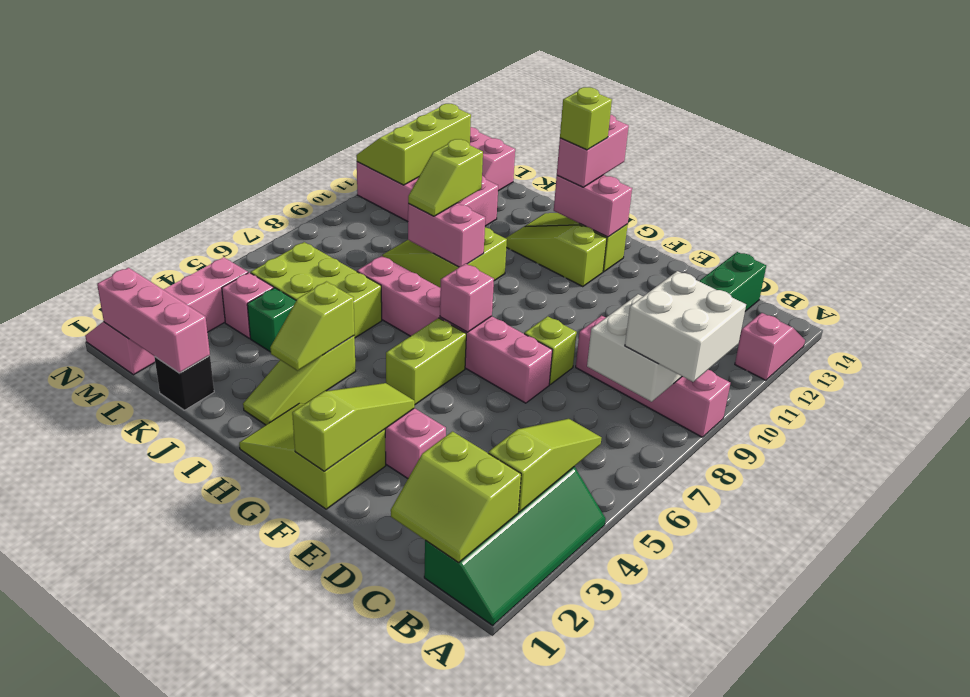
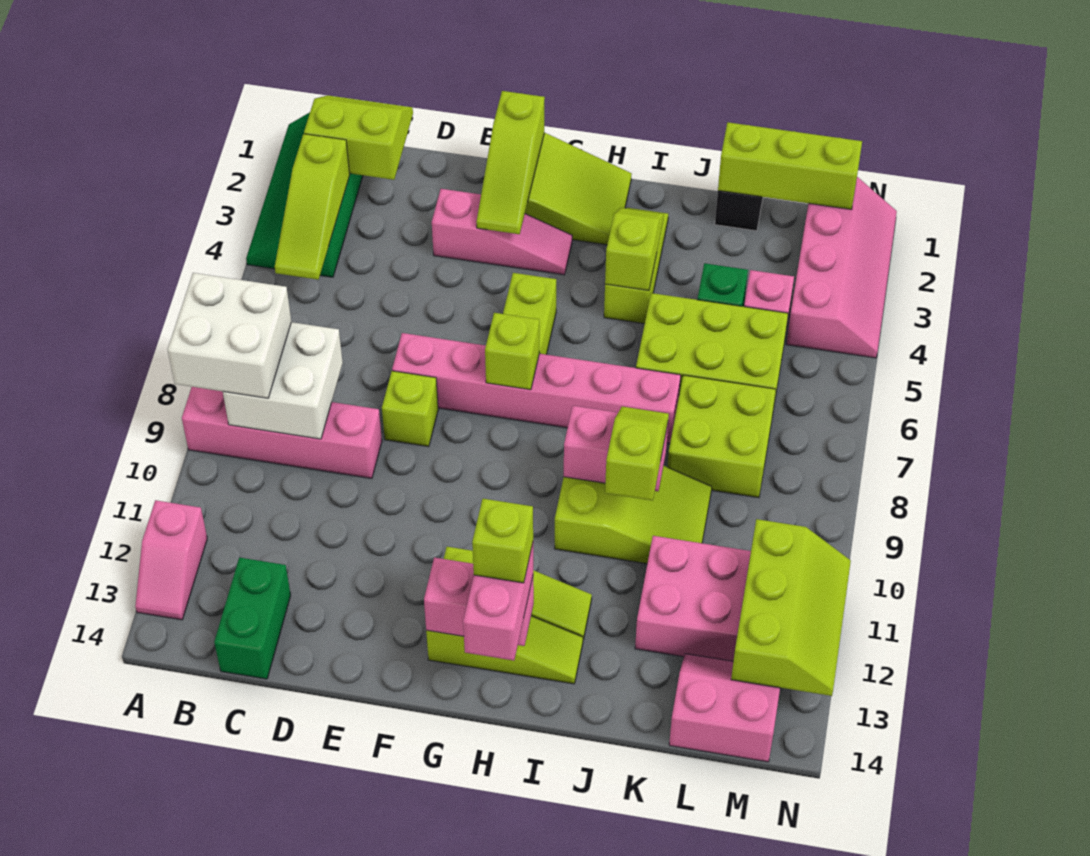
pink brick G7 level 2 -> lime brick G7 level 2
pink brick K1:M1 level 2 -> lime brick K1:M1 level 2
none -> lime brick K7:L8 level 1

